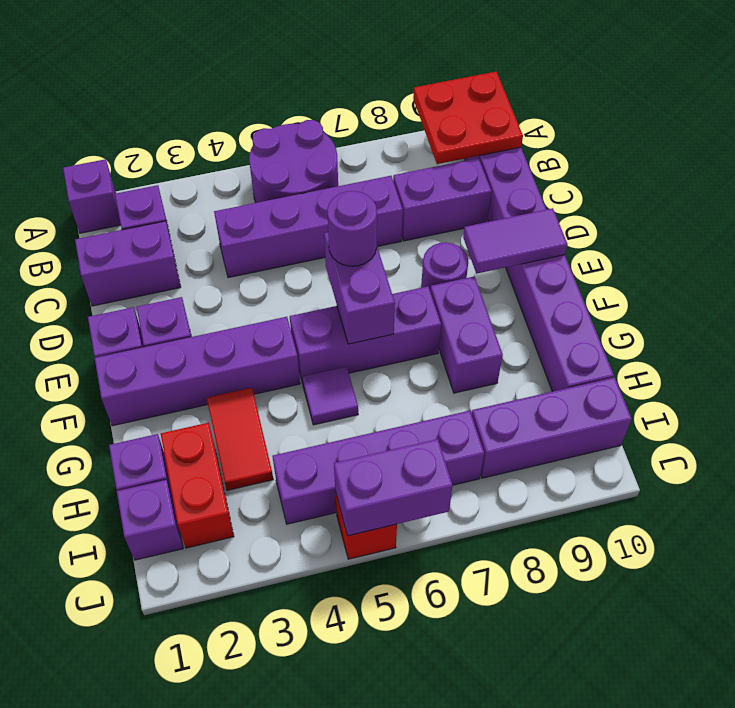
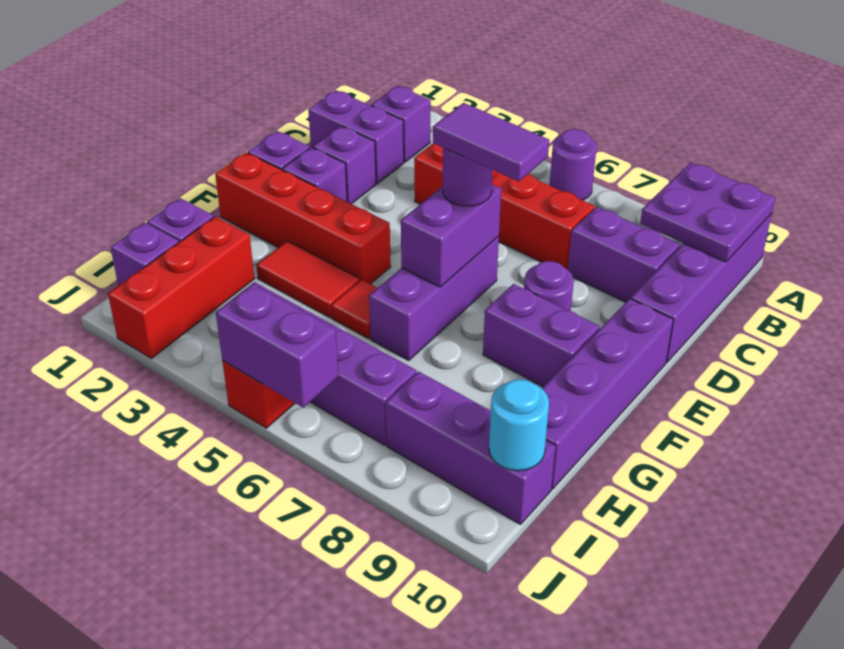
purple brick A1 level 1 -> purple brick D2 level 1
purple round brick A5:B6 level 1 -> purple round brick A6 level 1
red plate A9:B10 level 2 -> purple plate A9:B10 level 2
purple brick C4:C7 level 1 -> red brick C4:C7 level 1
purple tile E9:E10 level 2 -> purple tile E6:E7 level 4
purple brick F1:F4 level 1 -> red brick F1:F4 level 1
purple brick F5:F7 level 1 -> purple brick E6:G6 level 1
purple brick F8:G8 level 1 -> purple brick F8:F9 level 1
red tile G3:H3 level 1 -> red tile G3:G4 level 1
purple tile G5 level 1 -> red tile G5 level 1
red brick H2:I2 level 1 -> red brick H2:J2 level 1
none -> cyan round brick I10 level 2

